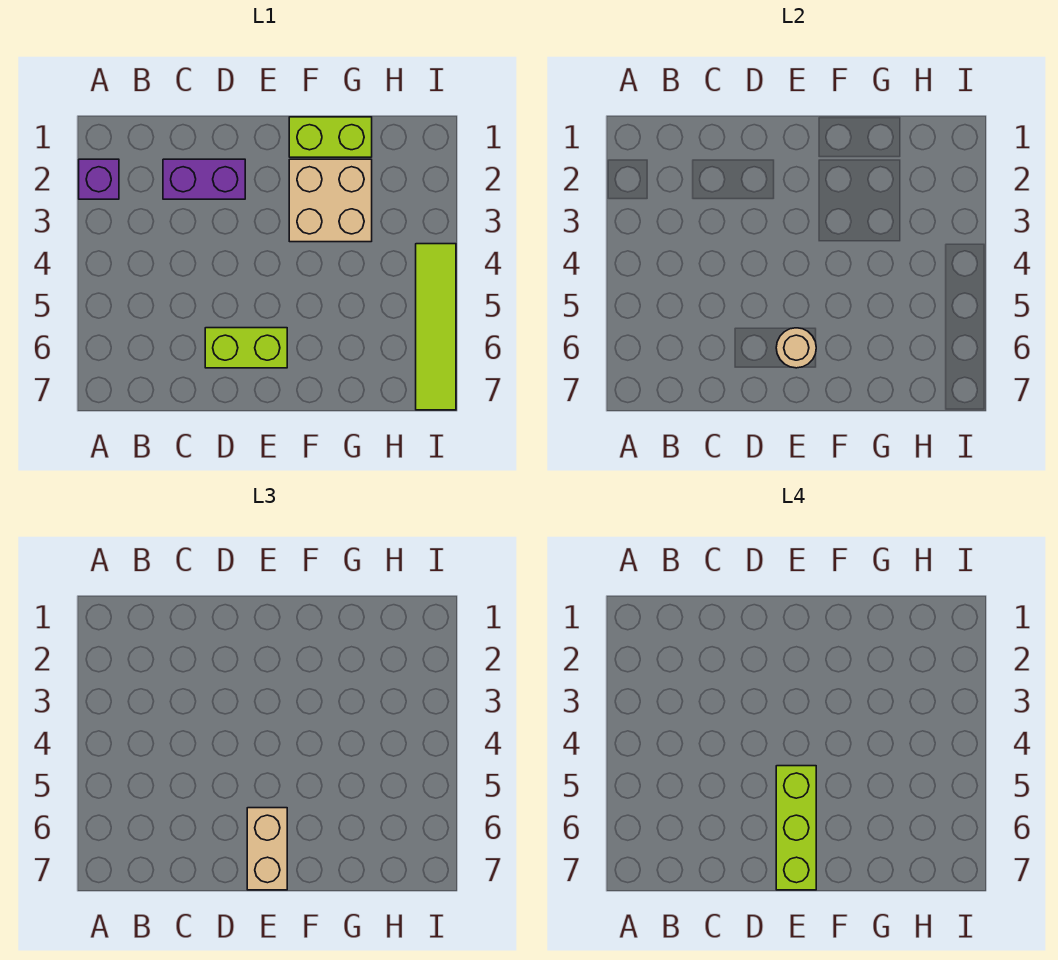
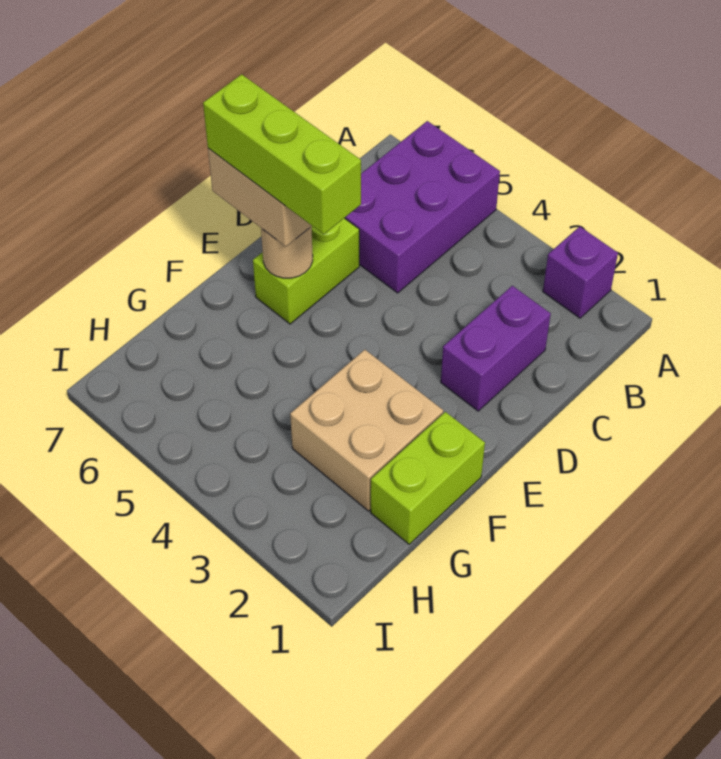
none -> purple brick A5:C6 level 1
lime tile I4:I7 level 1 -> none

